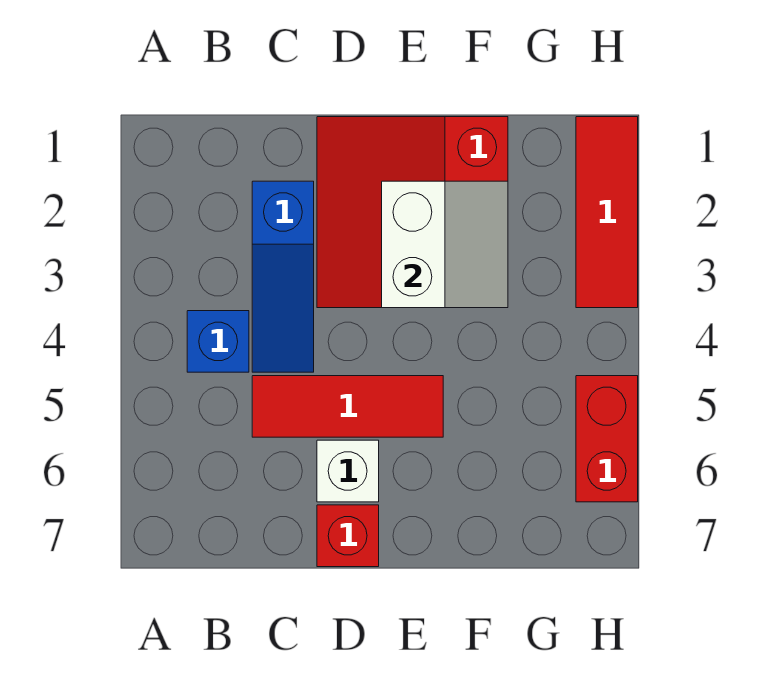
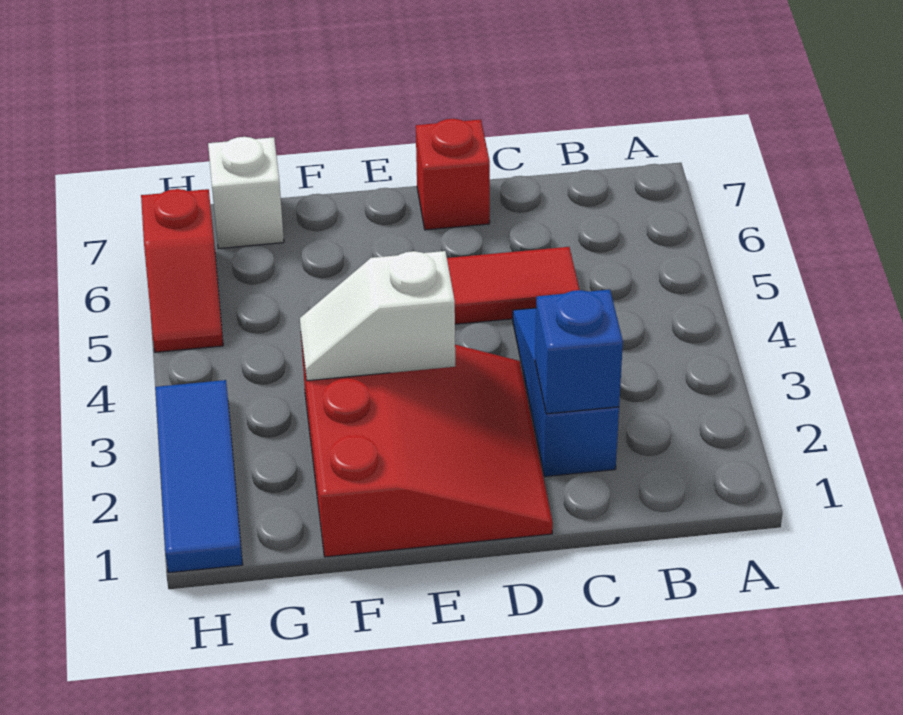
blue brick B4 level 1 -> blue brick C2 level 2
white brick D6 level 1 -> white brick G7 level 1
white slope E2:F3 level 2 top E -> white slope E3:F3 level 2 top E
red tile H1:H3 level 1 -> blue tile H1:H3 level 1
red brick H5:H6 level 1 -> red slope H5:H6 level 1 top 6

